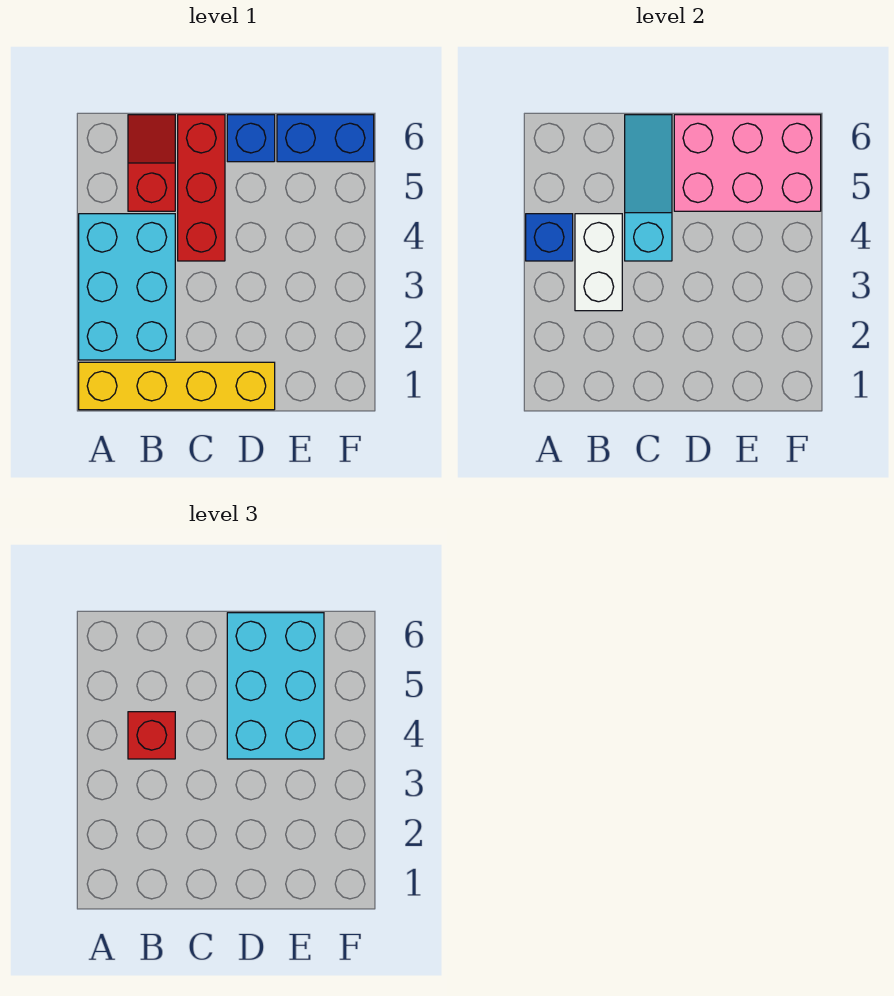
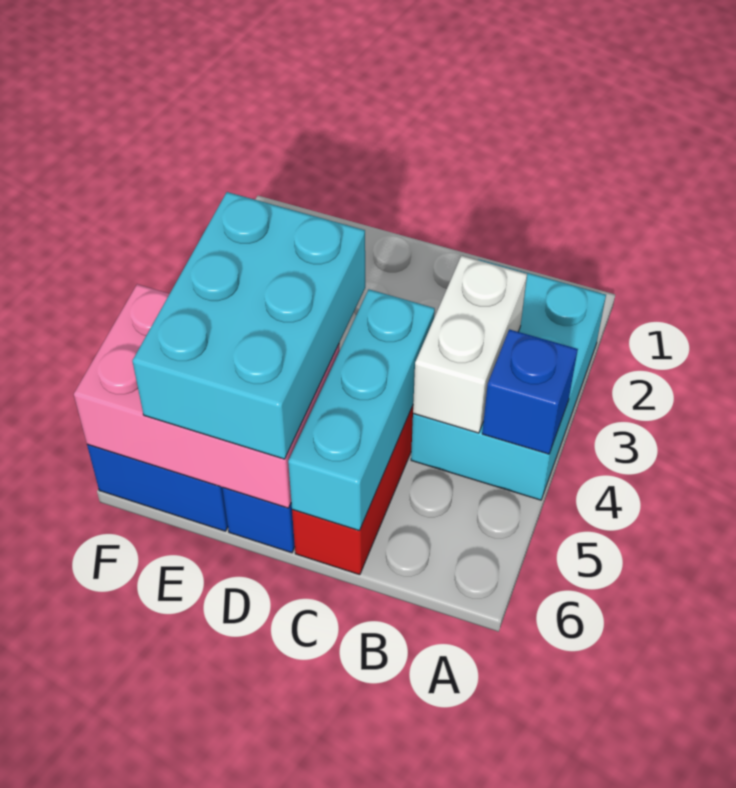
yellow brick A1:D1 level 1 -> none
red brick B4 level 3 -> none
red slope B5:B6 level 1 top 5 -> none
cyan slope C4:C6 level 2 top 4 -> cyan brick C4:C6 level 2

